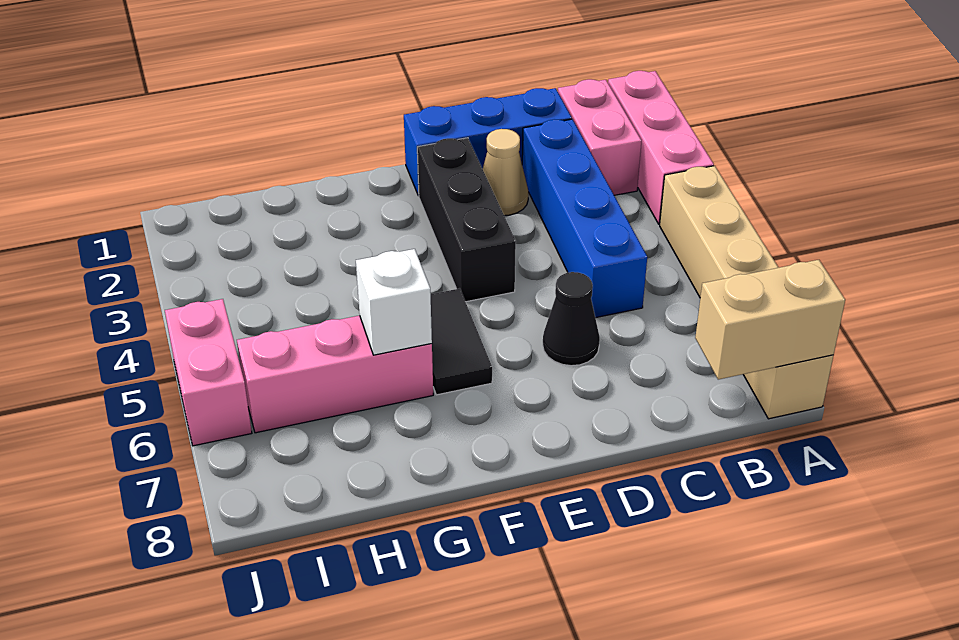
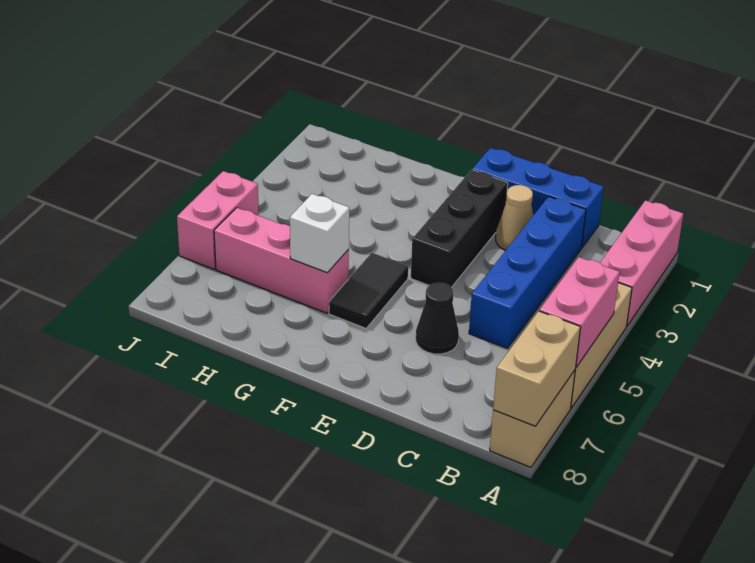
tan brick A8:B8 level 2 -> tan brick A7:A8 level 2
pink brick B1:B2 level 1 -> pink brick A5:A6 level 2

